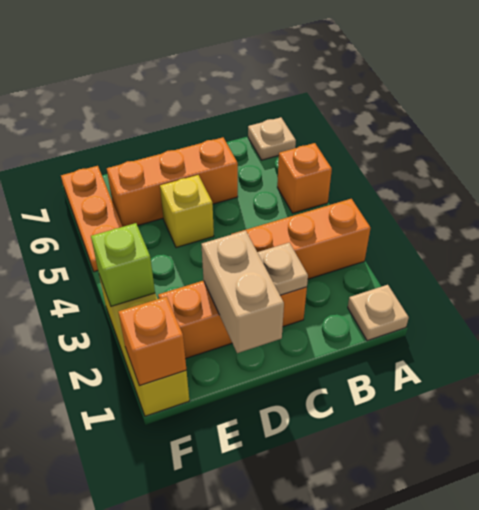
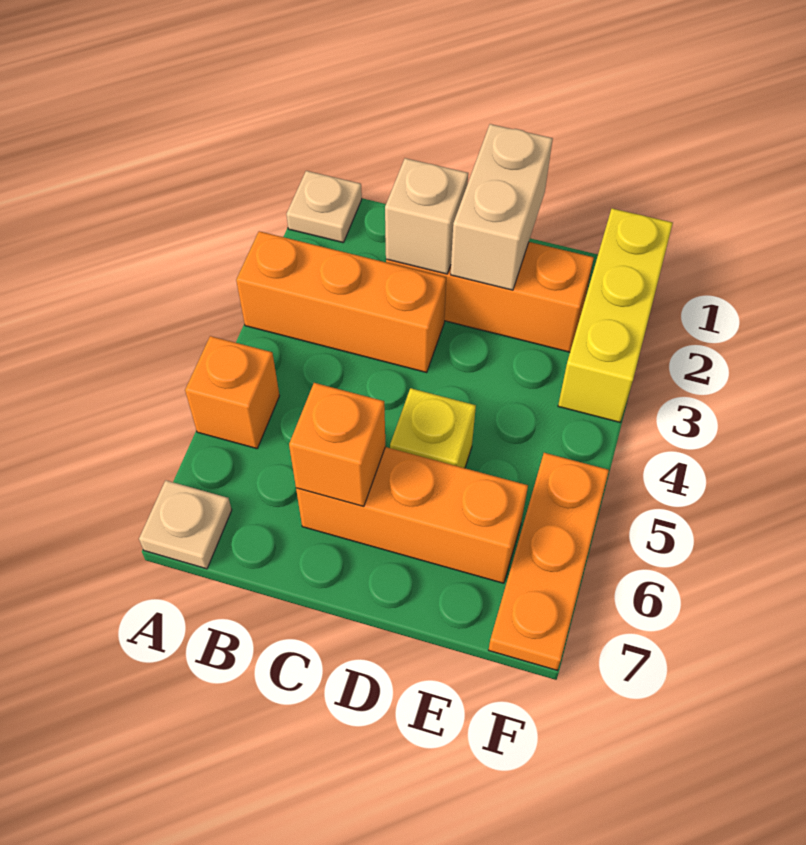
tan plate C2 level 2 -> tan brick C2 level 2
orange brick F1 level 2 -> orange brick C6 level 2
lime brick F3 level 2 -> none

